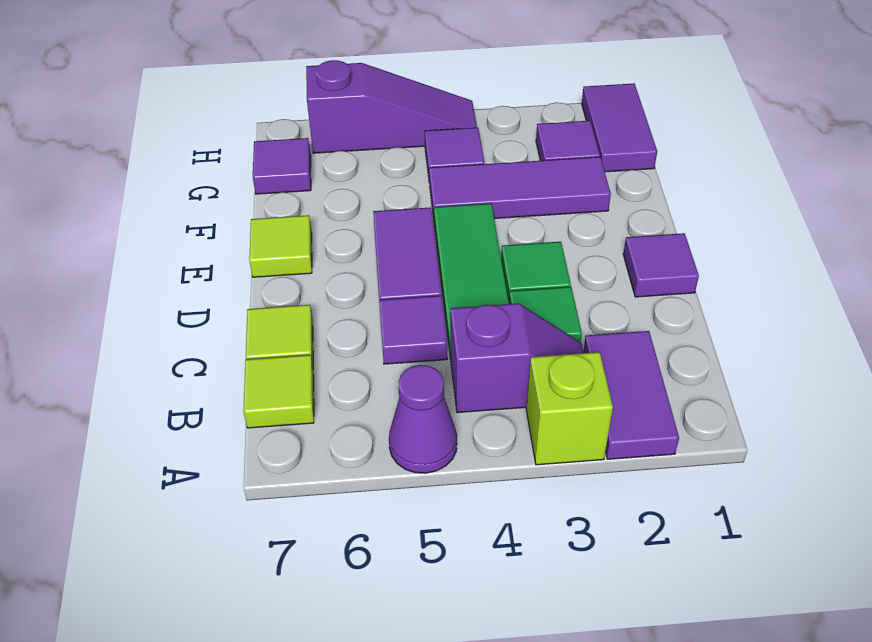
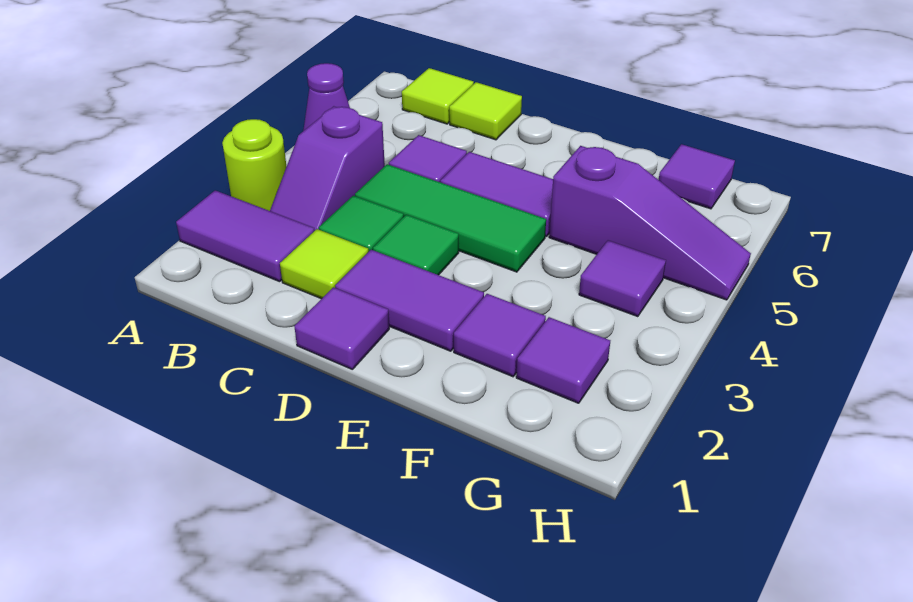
lime brick A3 level 1 -> lime round brick A3 level 1
lime tile E7 level 1 -> lime tile C2 level 1
purple tile F2:F4 level 1 -> purple tile F2 level 1
purple tile G1:H1 level 1 -> purple tile D2:E2 level 1
purple slope H4:H6 level 1 top 6 -> purple slope F5:H5 level 1 top F

